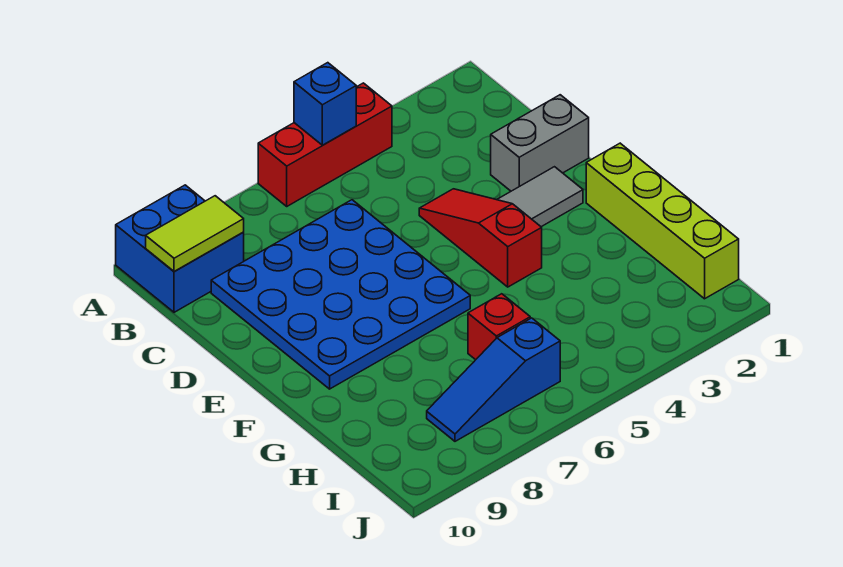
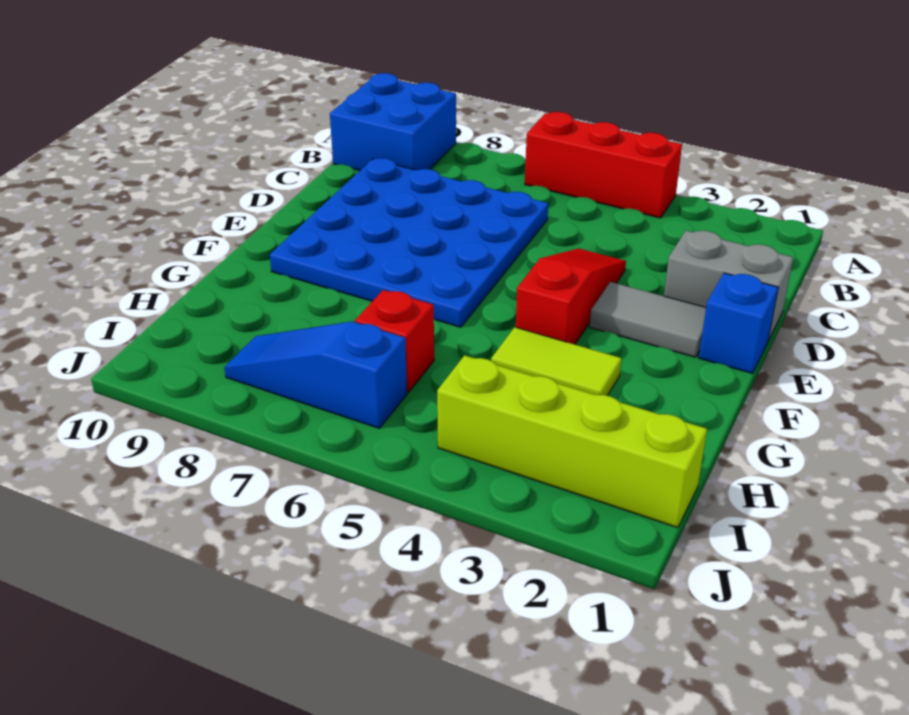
blue brick A5 level 2 -> blue brick E1 level 1
lime tile B9:B10 level 2 -> lime tile G3:G4 level 1
lime brick F1:I1 level 1 -> lime brick I1:I4 level 1

